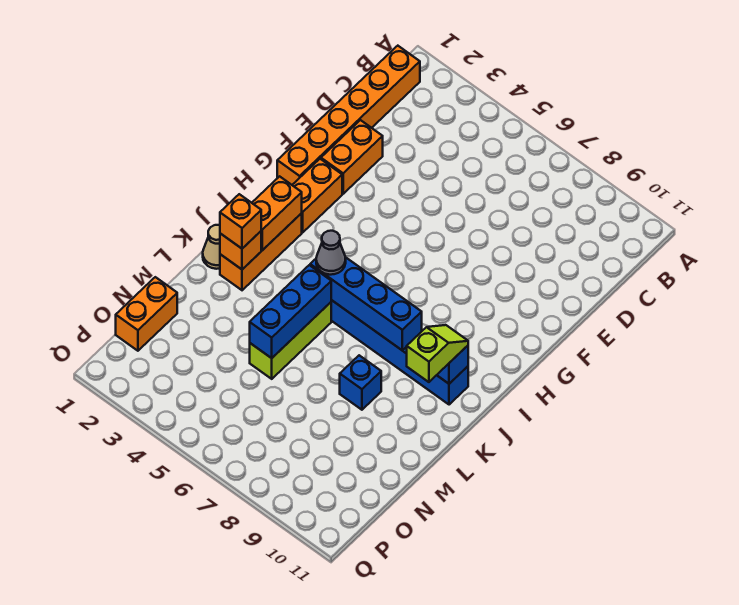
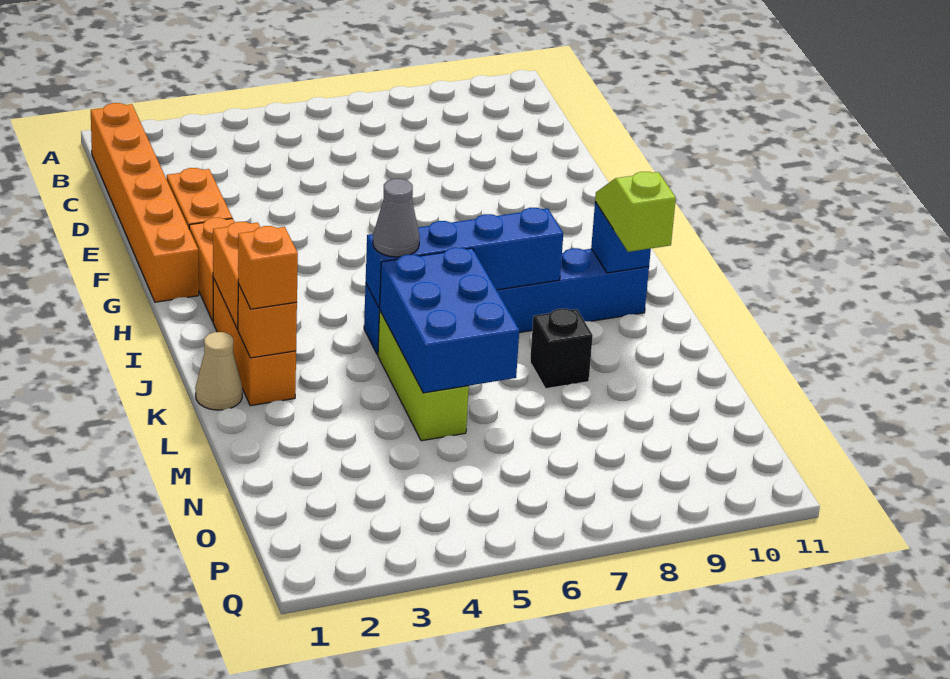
blue brick K5:M5 level 2 -> blue brick K5:M6 level 2
blue brick L8 level 1 -> black brick L8 level 1
orange brick N1:O1 level 1 -> none

